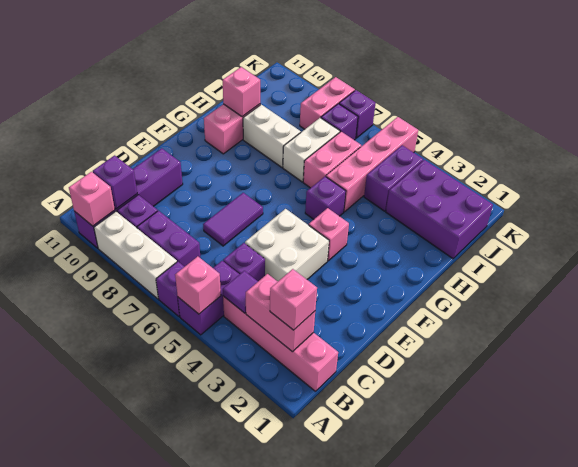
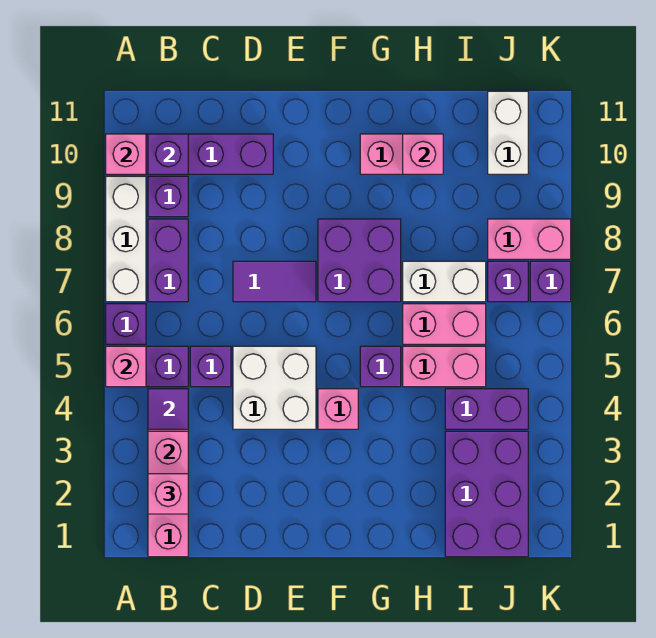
none -> purple brick F7:G8 level 1
pink brick H5:K5 level 1 -> pink brick H5:I5 level 1
white brick H8:H9 level 1 -> white brick J10:J11 level 1

